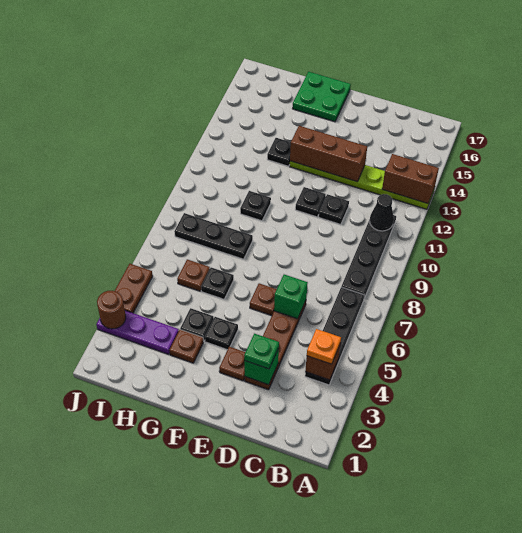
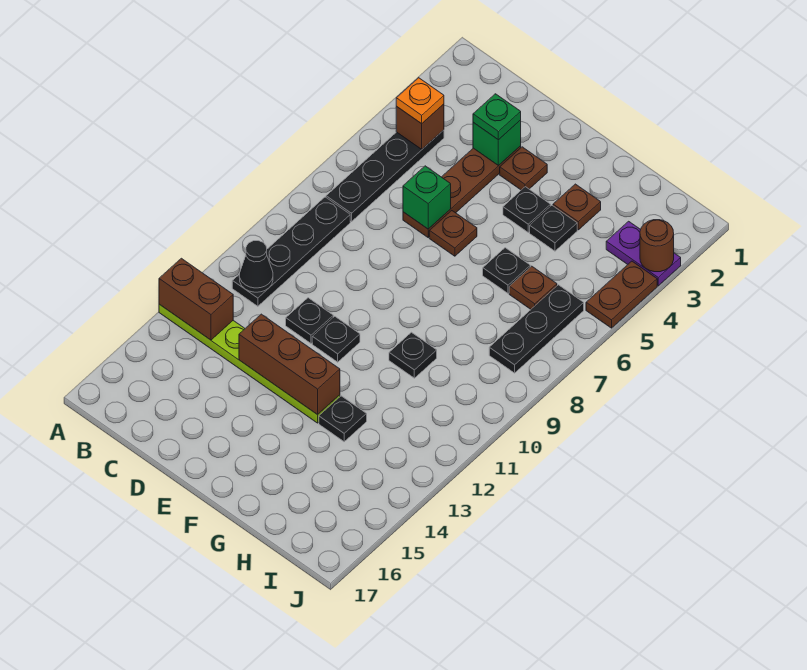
green plate F16:G17 level 1 -> none
black plate G8:I8 level 1 -> black plate I6:I8 level 1
purple plate H3:J3 level 1 -> purple plate I3:J3 level 1

